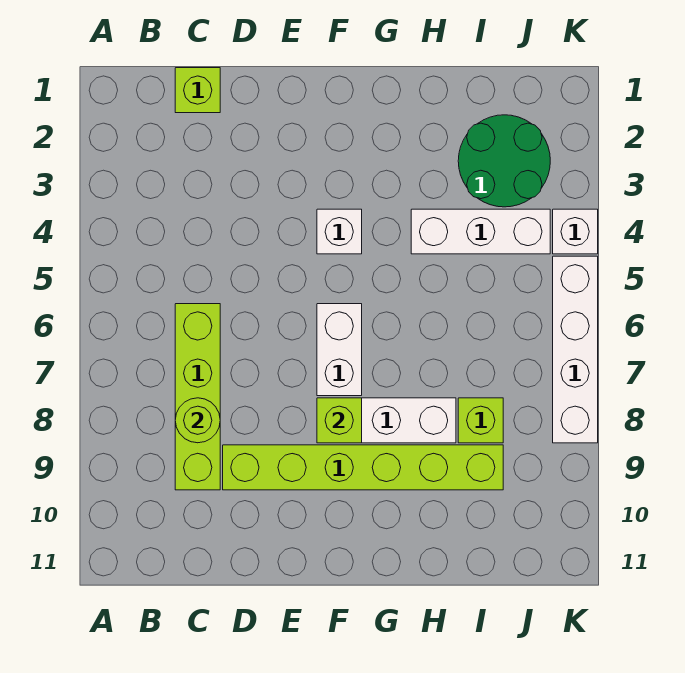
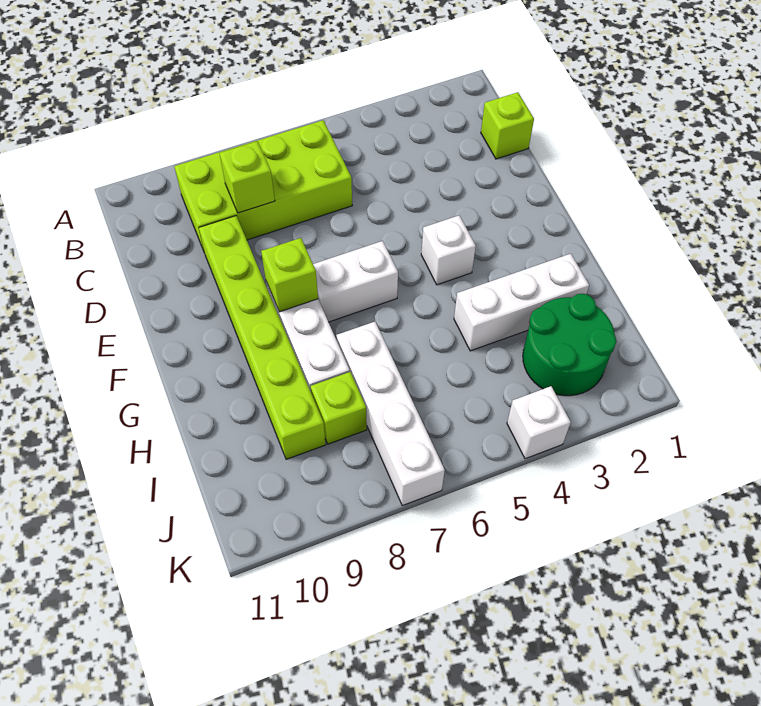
lime brick C6:C9 level 1 -> lime brick B6:C9 level 1
lime round brick C8 level 2 -> lime brick C8 level 2
white brick H4:J4 level 1 -> white brick H2:H4 level 1
white brick K5:K8 level 1 -> white brick H7:K7 level 1

